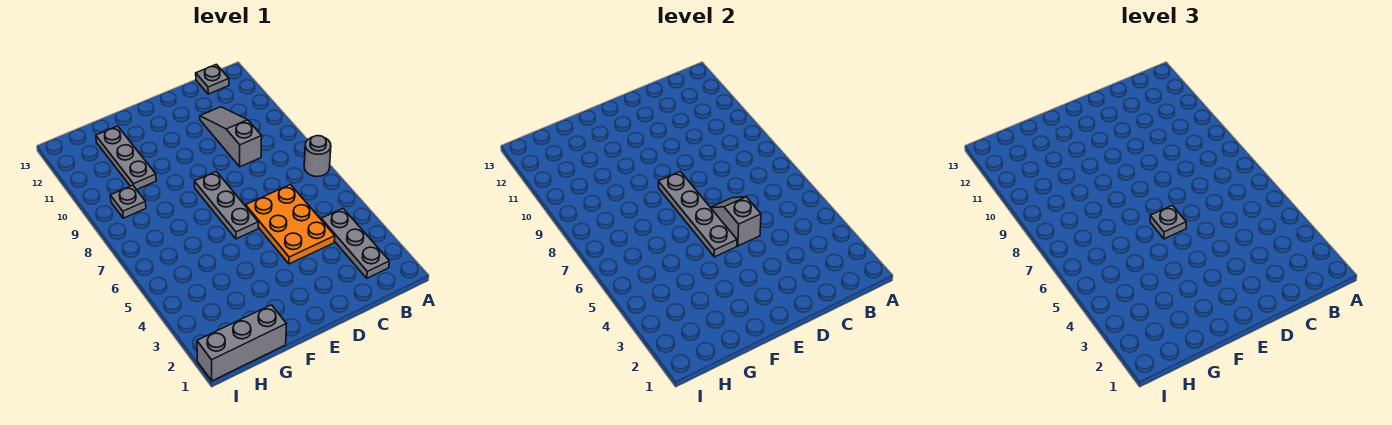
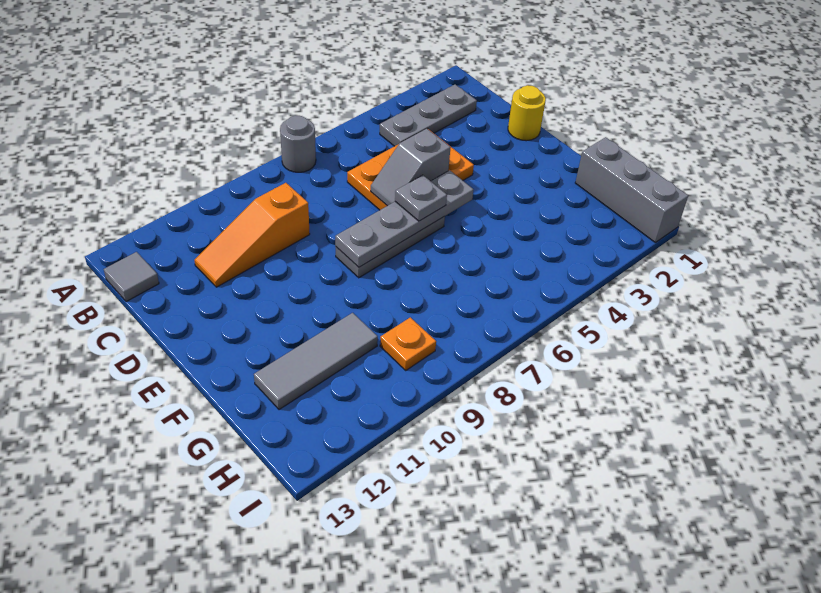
grey plate B13 level 1 -> grey tile B13 level 1
grey slope C9:C11 level 1 top 9 -> orange slope C9:C11 level 1 top 9
none -> yellow round brick D1 level 1
grey plate G10:G12 level 1 -> grey tile G10:G12 level 1
grey plate H9 level 1 -> orange plate H9 level 1

